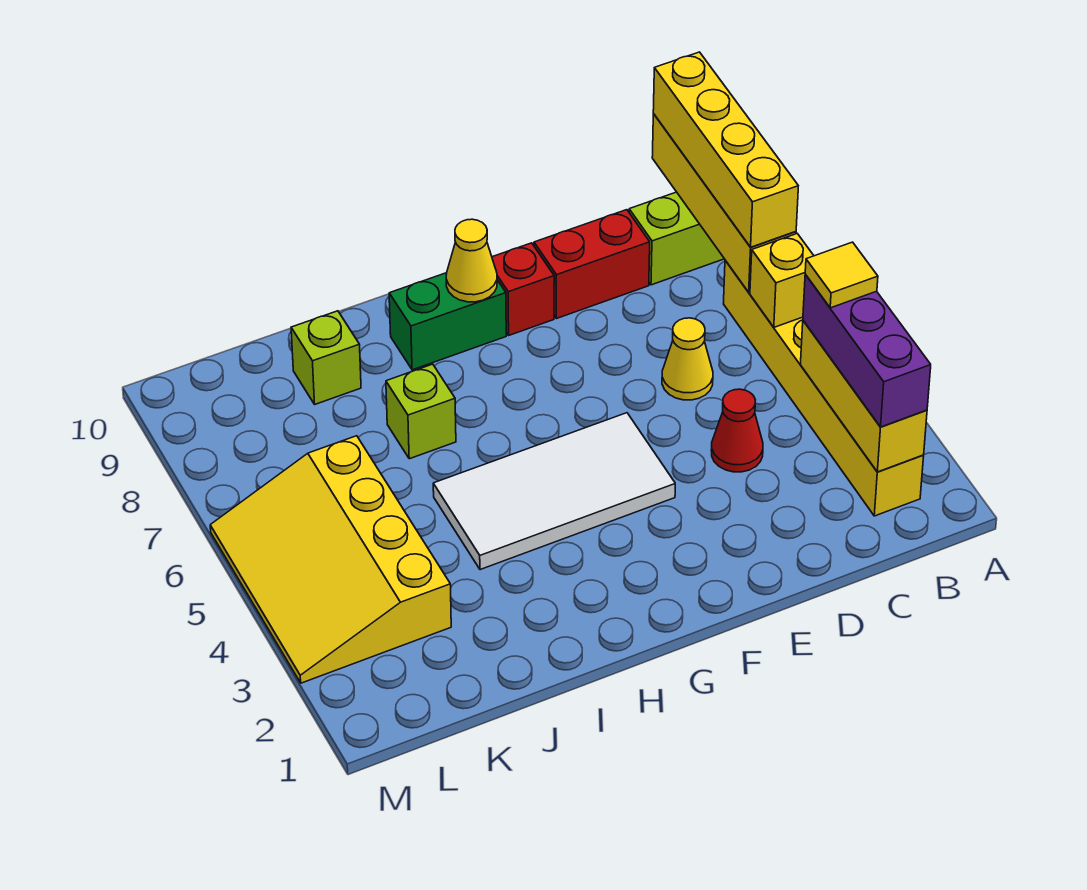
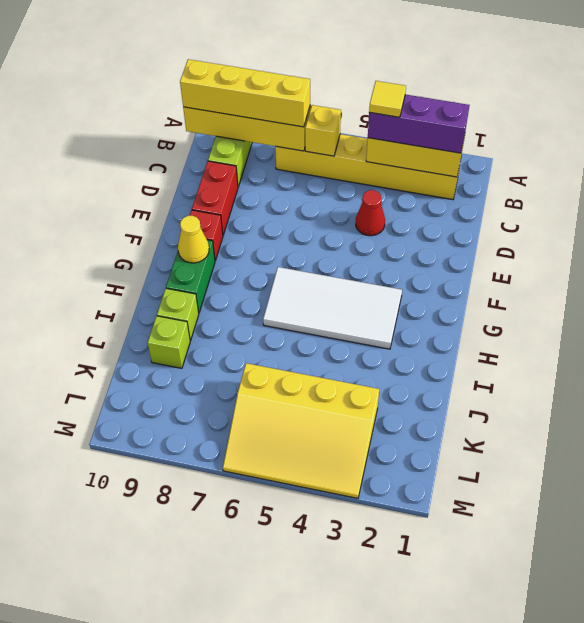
yellow cone D6 level 1 -> none
white tile F4:I5 level 1 -> white tile G3:H6 level 1
lime brick I7 level 1 -> lime brick I9 level 1

